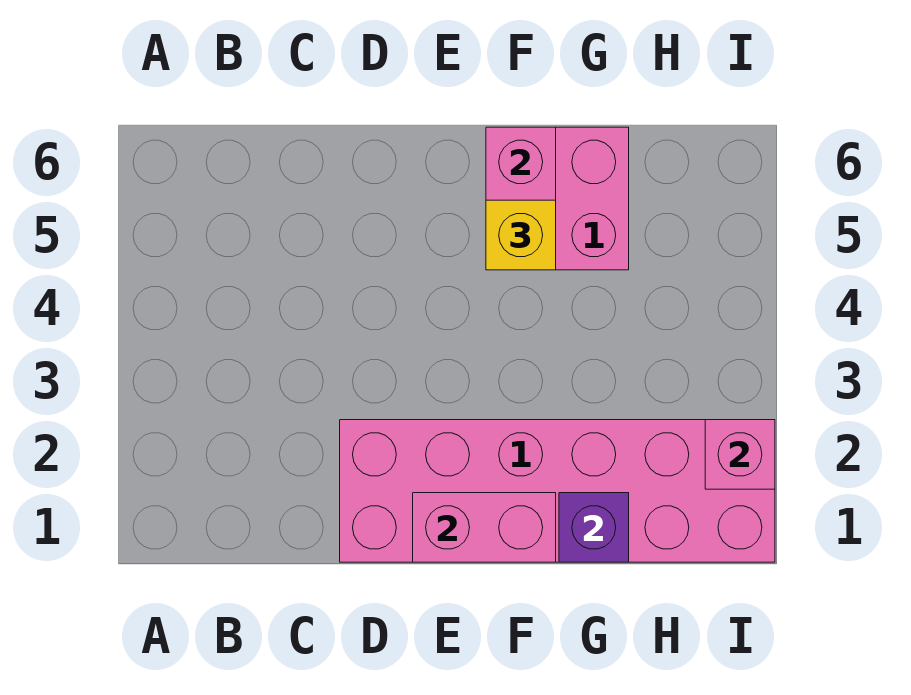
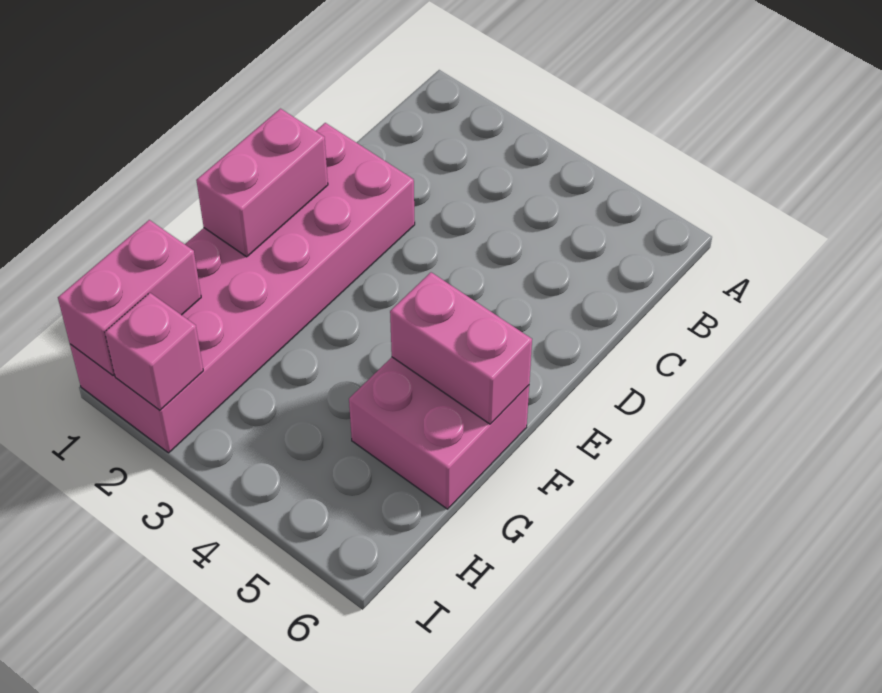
yellow brick F5 level 3 -> none
purple brick G1 level 2 -> none
none -> pink brick H1:I1 level 2

